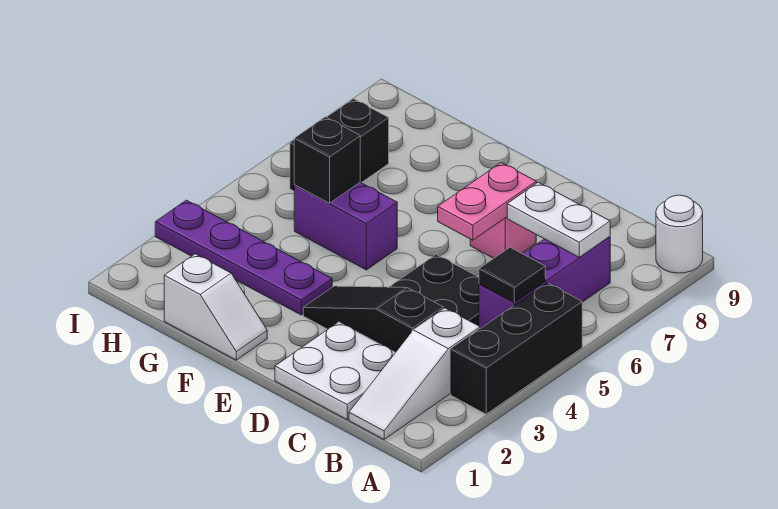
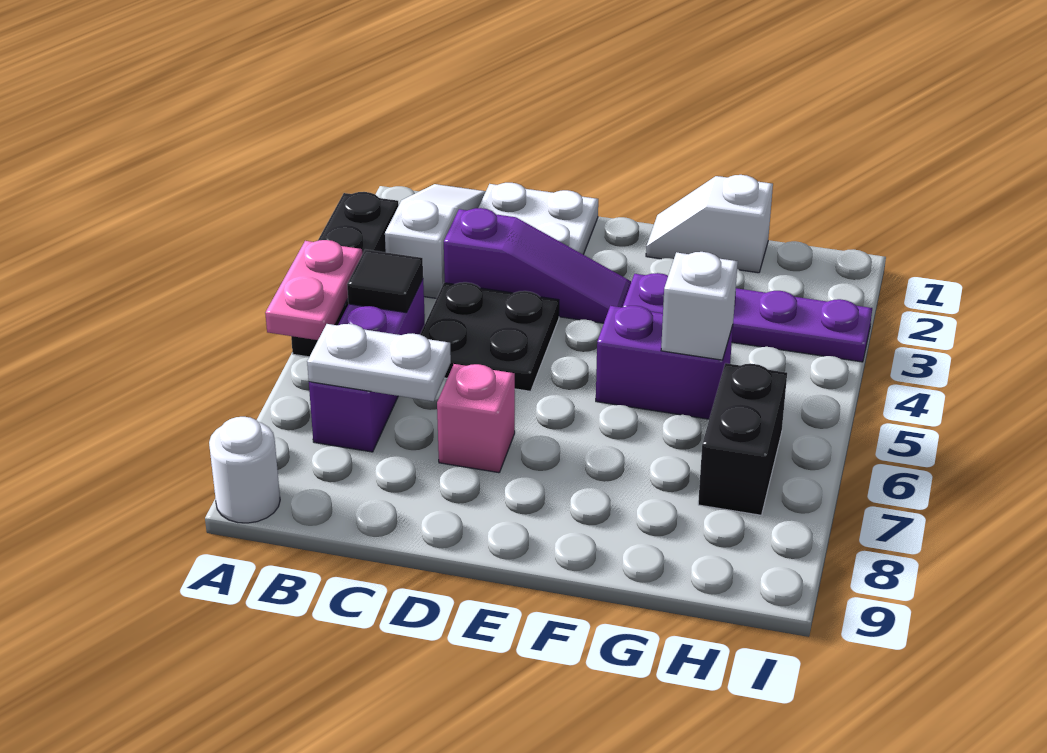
black slope C3:E3 level 1 top C -> purple slope C3:E3 level 1 top C
pink plate D6:D7 level 2 -> pink plate A5:A6 level 2
black brick G5 level 2 -> white brick G5 level 2

